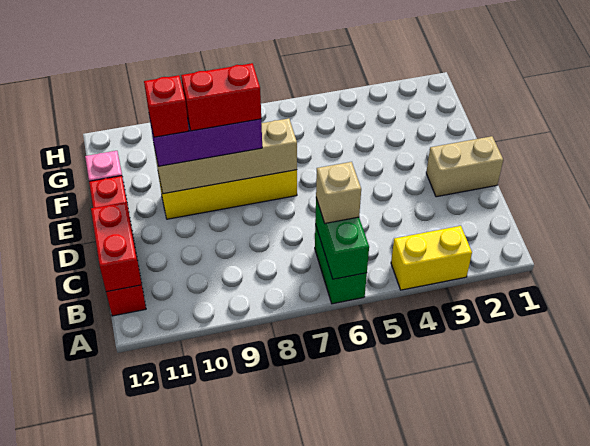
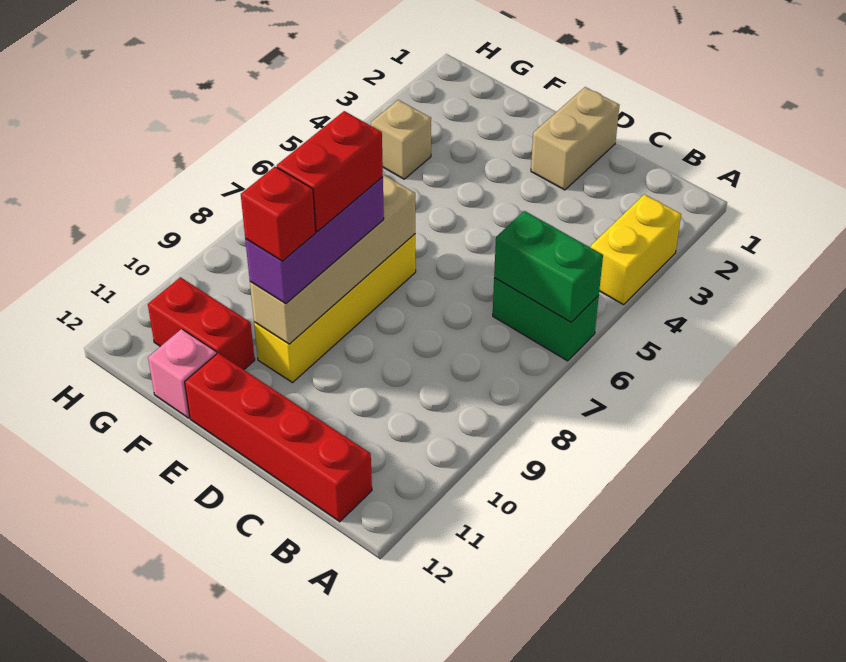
tan brick B6 level 3 -> tan brick G4 level 1
red brick B12:C12 level 2 -> red brick F11:G11 level 1

